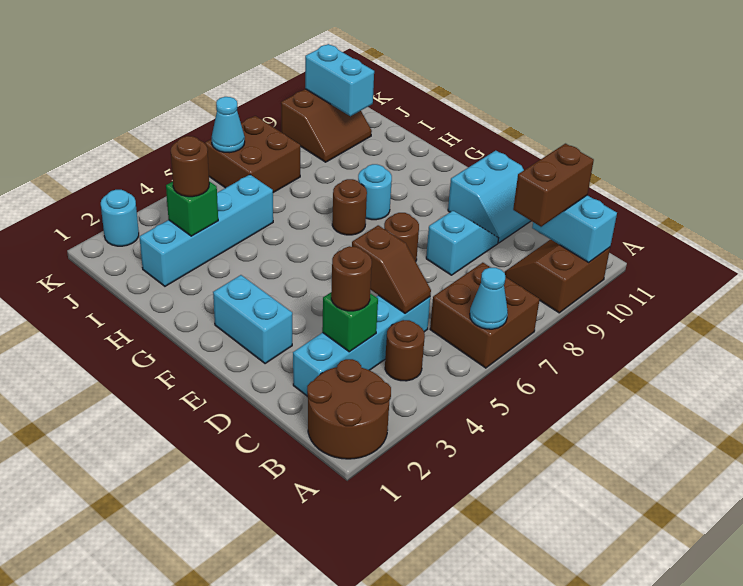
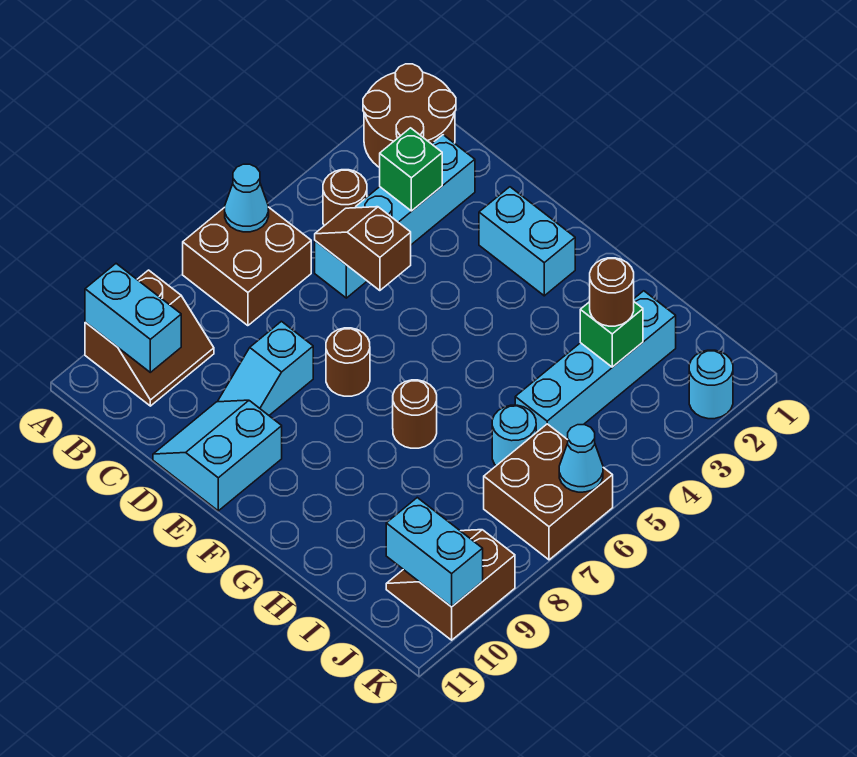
brown brick B9:B10 level 3 -> none
brown round brick C3 level 3 -> none
cyan round brick G8 level 1 -> cyan round brick I6 level 1

